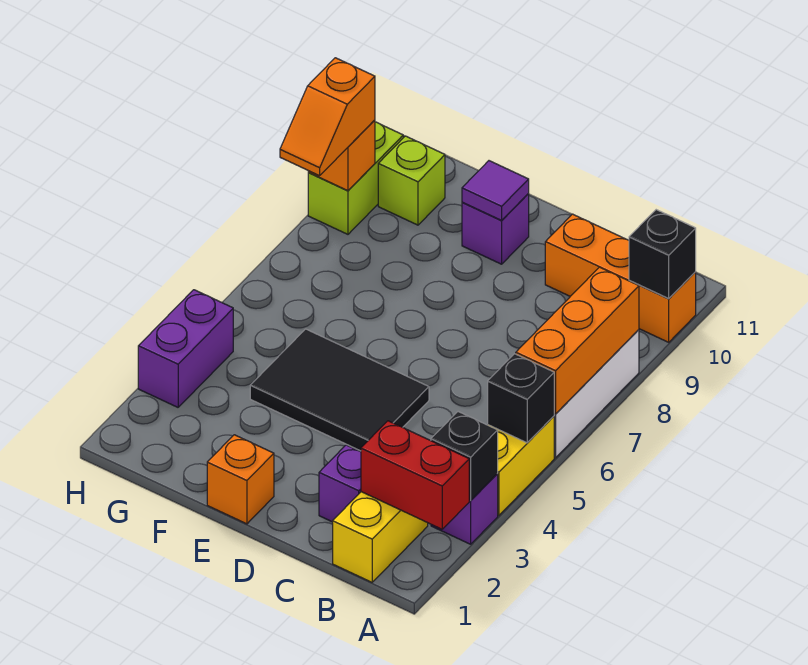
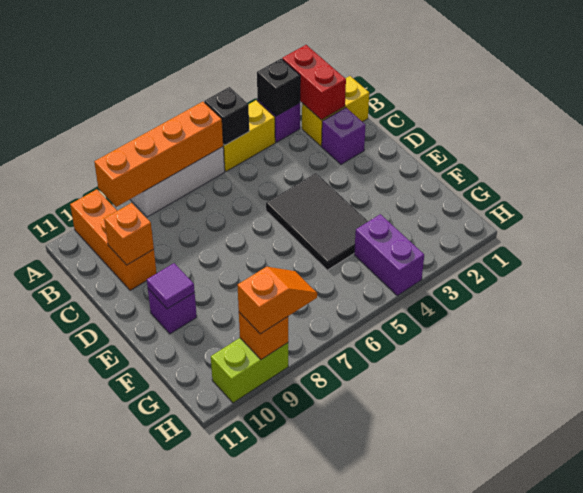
orange brick A6:A8 level 2 -> orange brick A6:A9 level 2
black brick A10 level 2 -> none
orange brick E1 level 1 -> orange brick C10 level 2
lime brick G10 level 1 -> none
purple brick H3:H4 level 1 -> purple brick G4:H4 level 1

